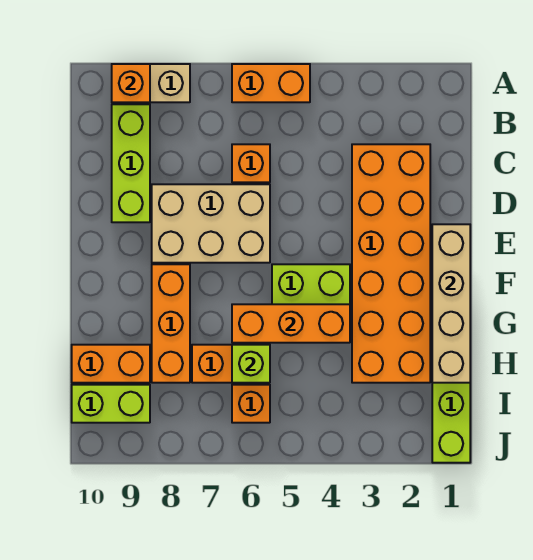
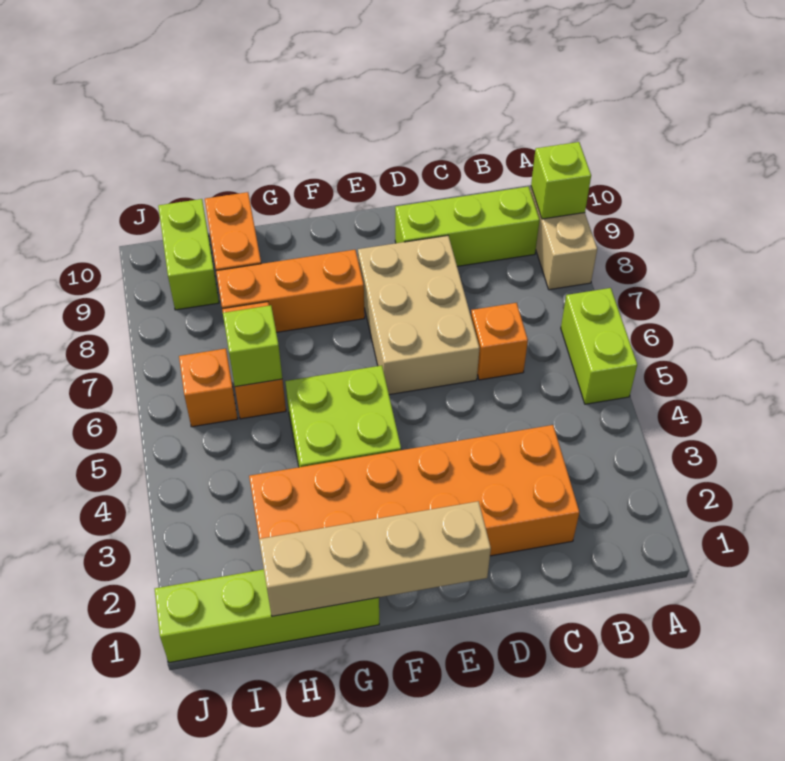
orange brick A5:A6 level 1 -> lime brick A5:A6 level 1
orange brick A9 level 2 -> lime brick A9 level 2
orange brick G4:G6 level 2 -> none

